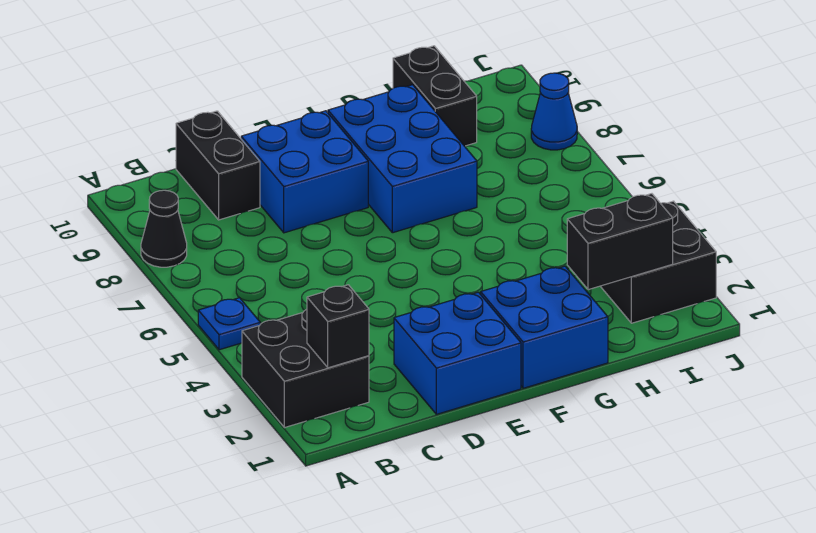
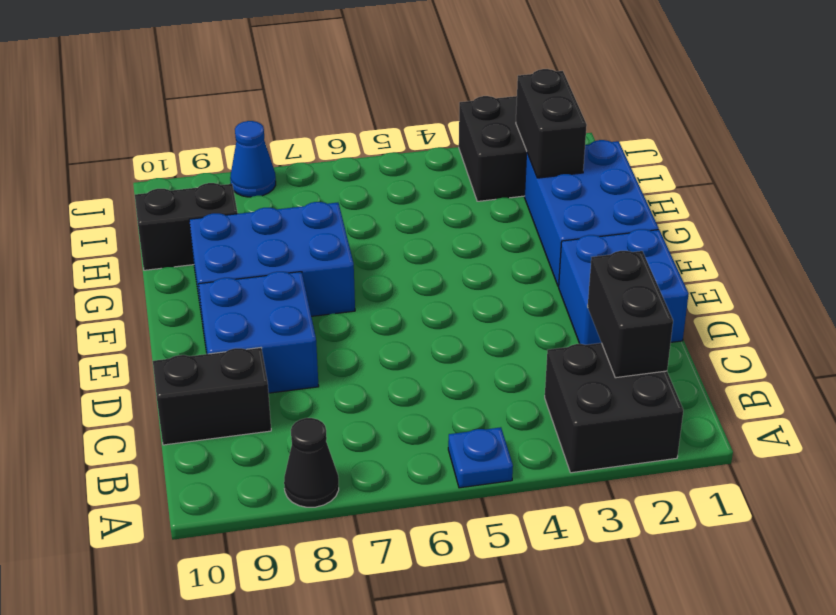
black brick B2 level 2 -> black brick B2:C2 level 2
blue brick F1:G2 level 1 -> blue brick F1:H2 level 1

